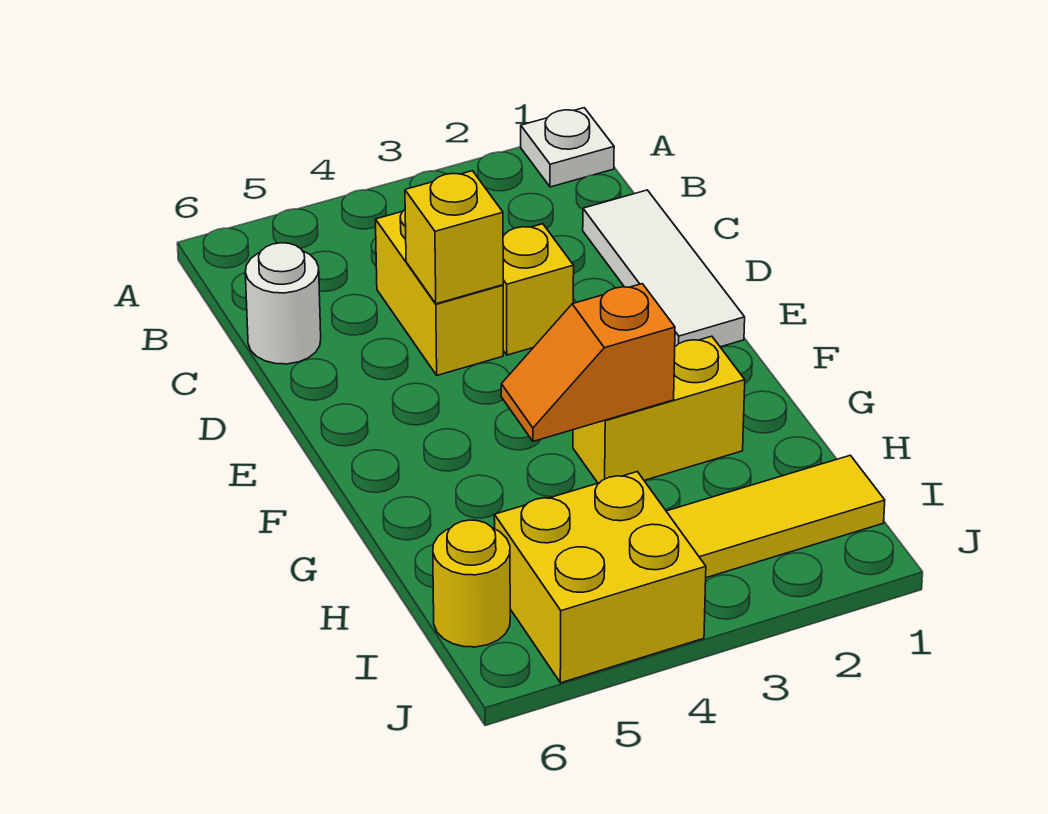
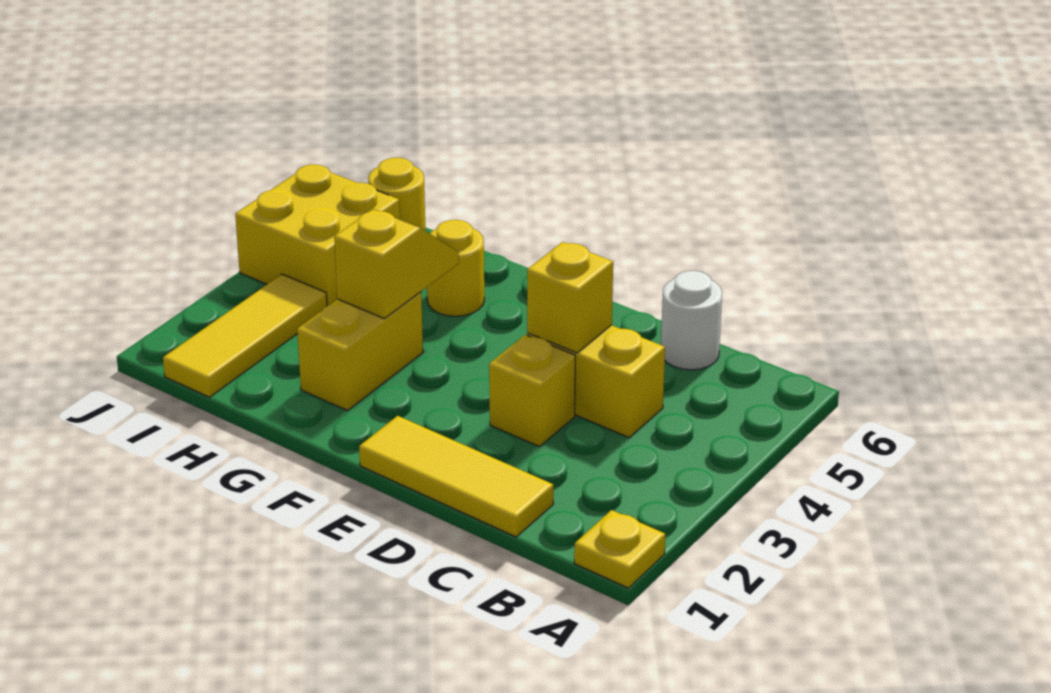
white plate A1 level 1 -> yellow plate A1 level 1
white tile C1:E1 level 1 -> yellow tile C1:E1 level 1
orange slope G3:G4 level 2 top 3 -> yellow slope G3:G4 level 2 top 3
none -> yellow round brick G5 level 1

